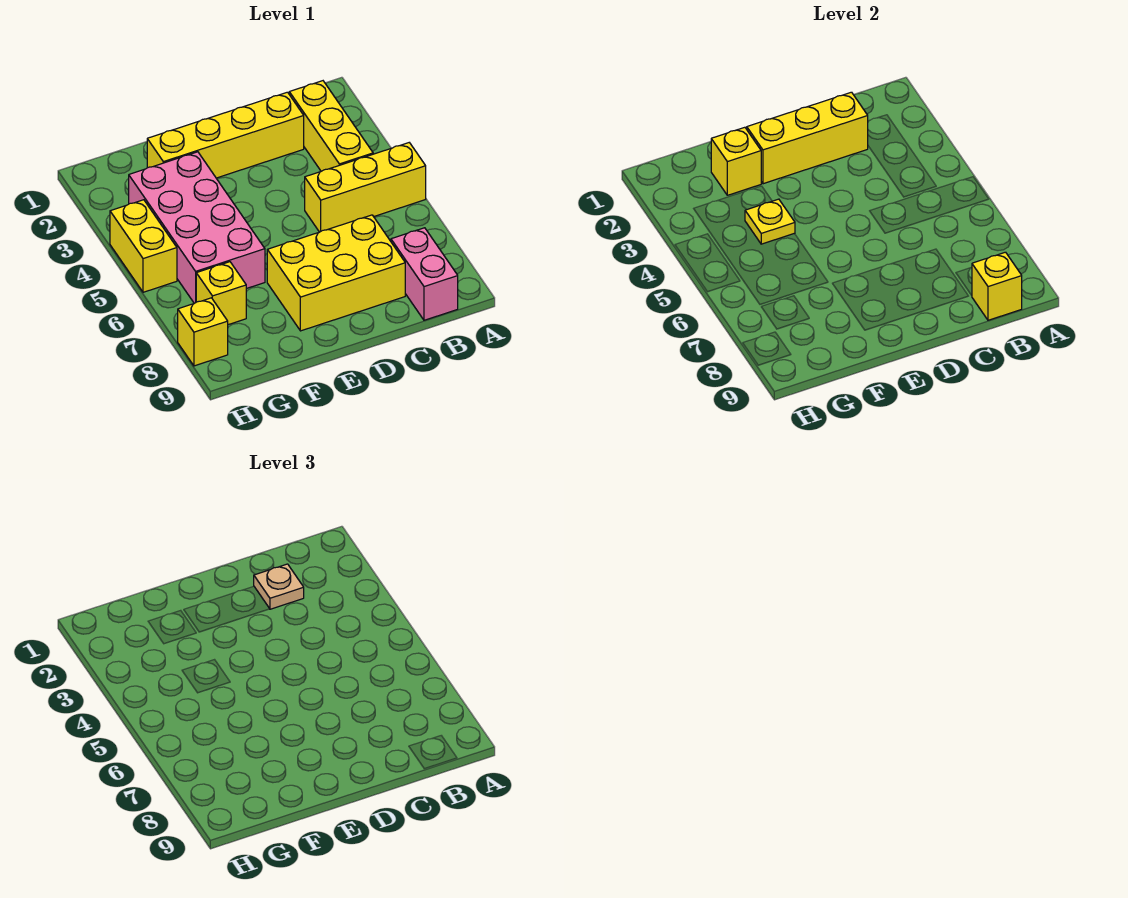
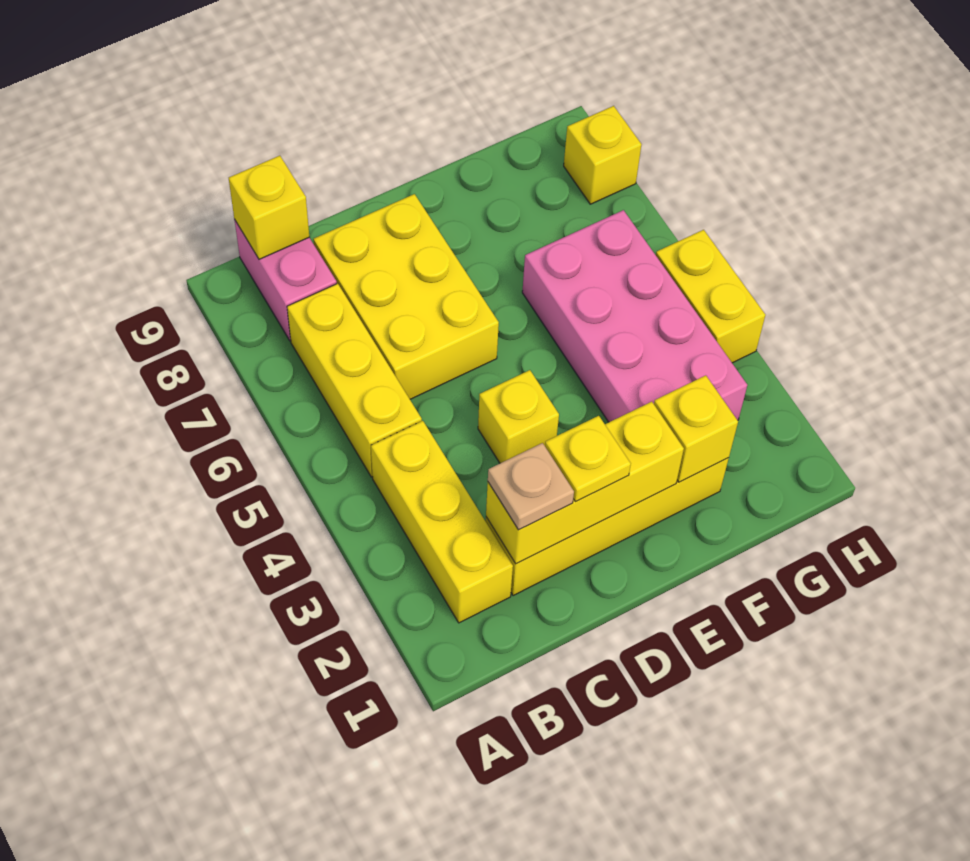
yellow brick A5:C5 level 1 -> yellow brick B5:B7 level 1
yellow brick C7:E8 level 1 -> yellow brick C6:D8 level 1
yellow plate F4 level 2 -> yellow plate D2 level 3
yellow brick G7 level 1 -> yellow brick D4 level 1

